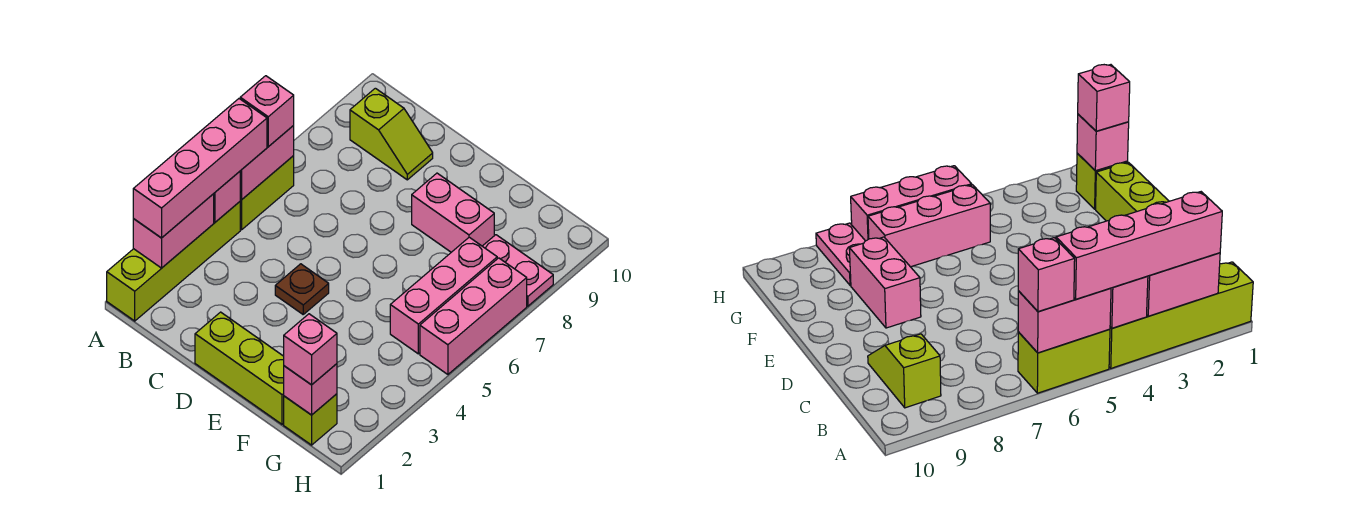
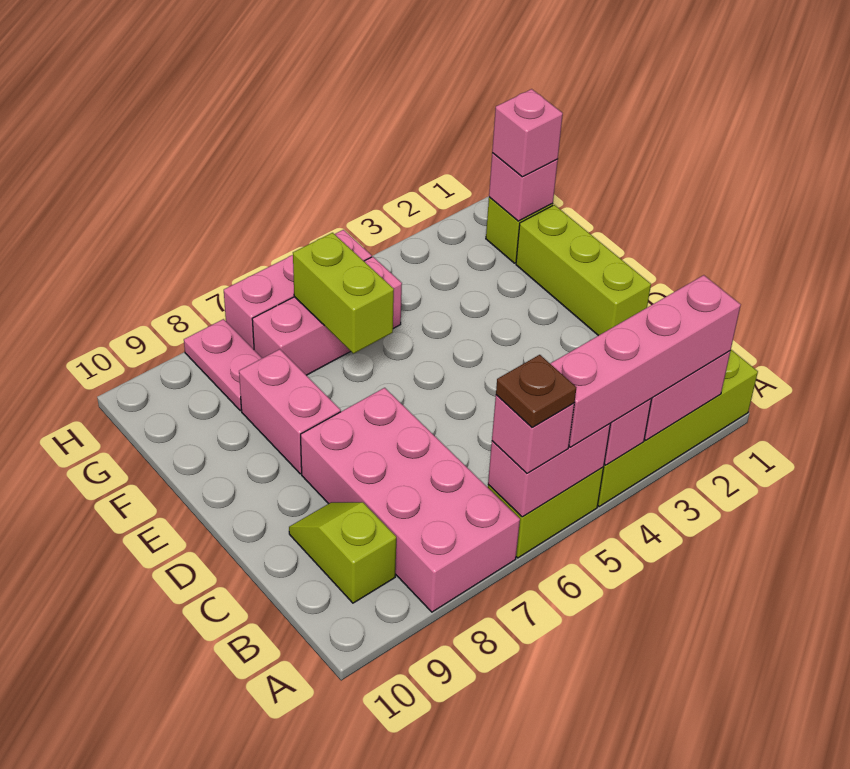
none -> pink brick A7:D8 level 1
brown plate D4 level 1 -> brown plate A6 level 4
none -> lime brick F6:G6 level 2

